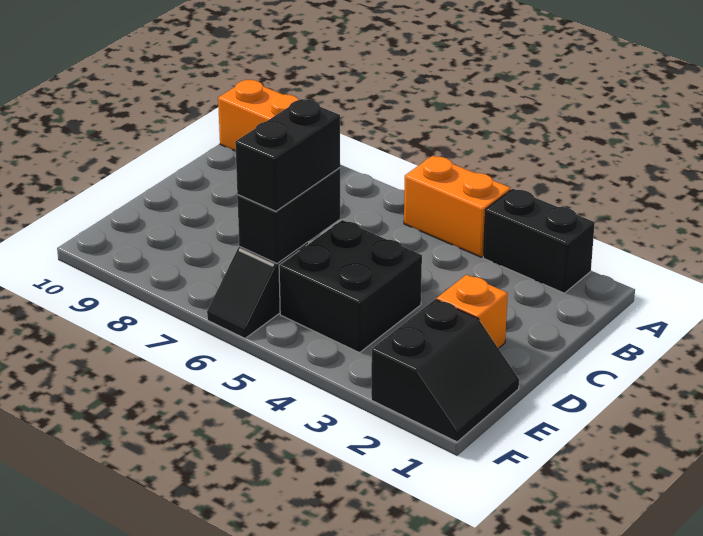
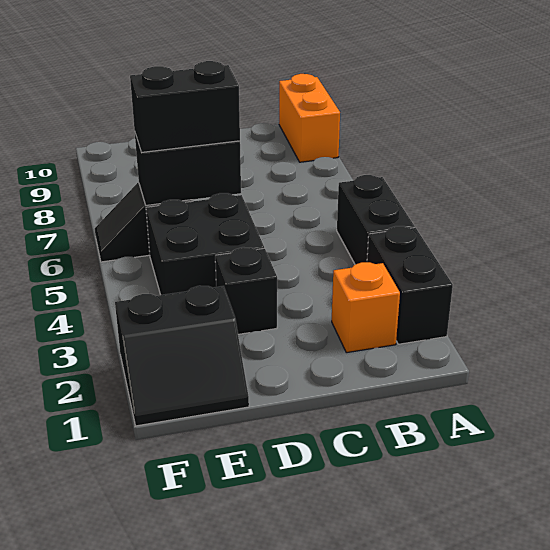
orange brick A4:A5 level 1 -> black brick A4:A5 level 1
orange brick D2 level 1 -> orange brick B2 level 1
none -> black brick D3 level 1

